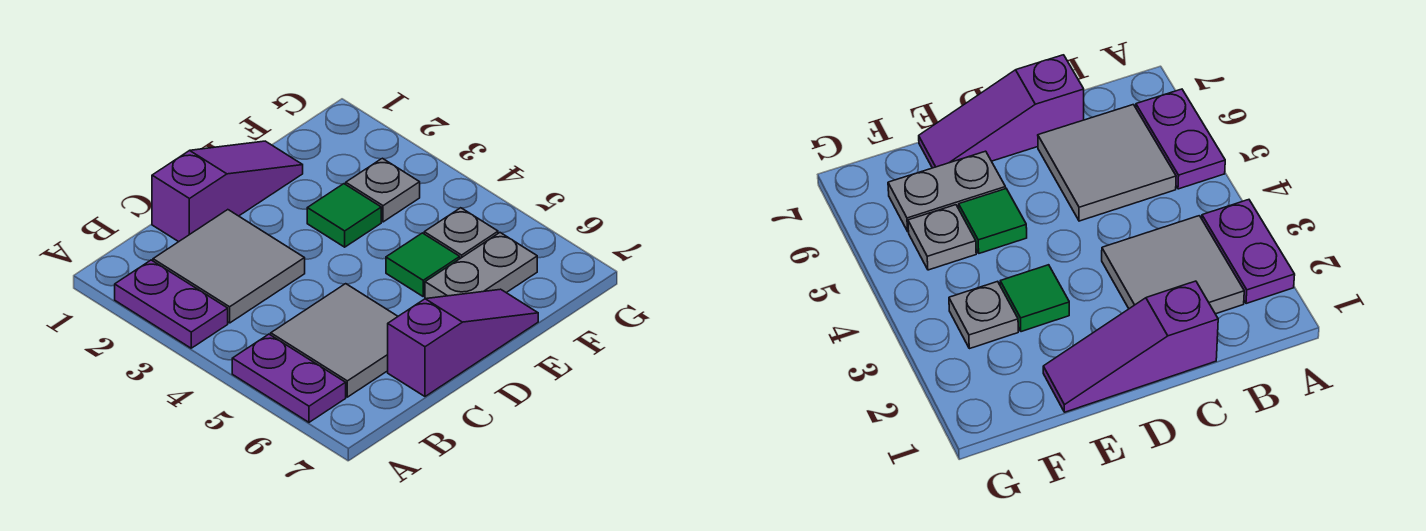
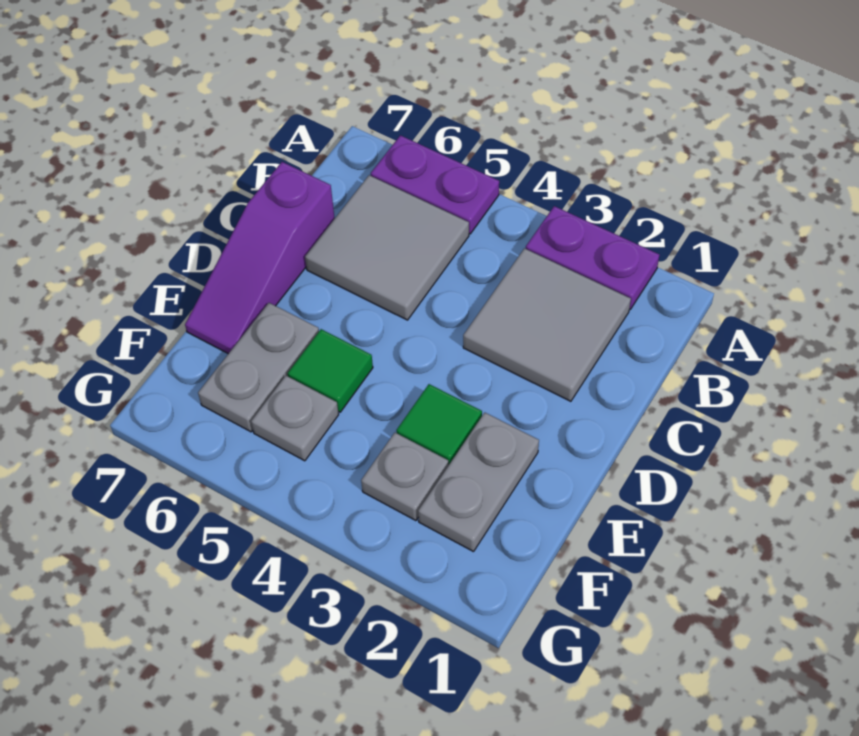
purple slope C1:E1 level 1 top C -> none
none -> grey plate E2:F2 level 1

